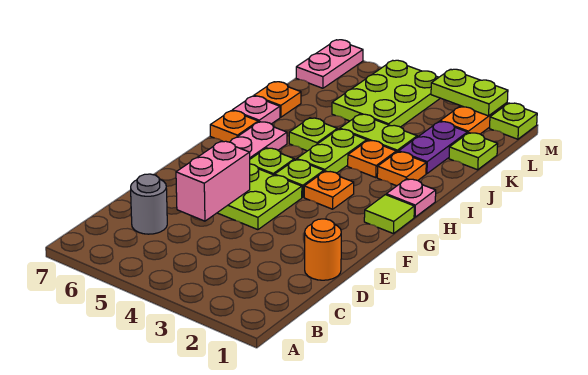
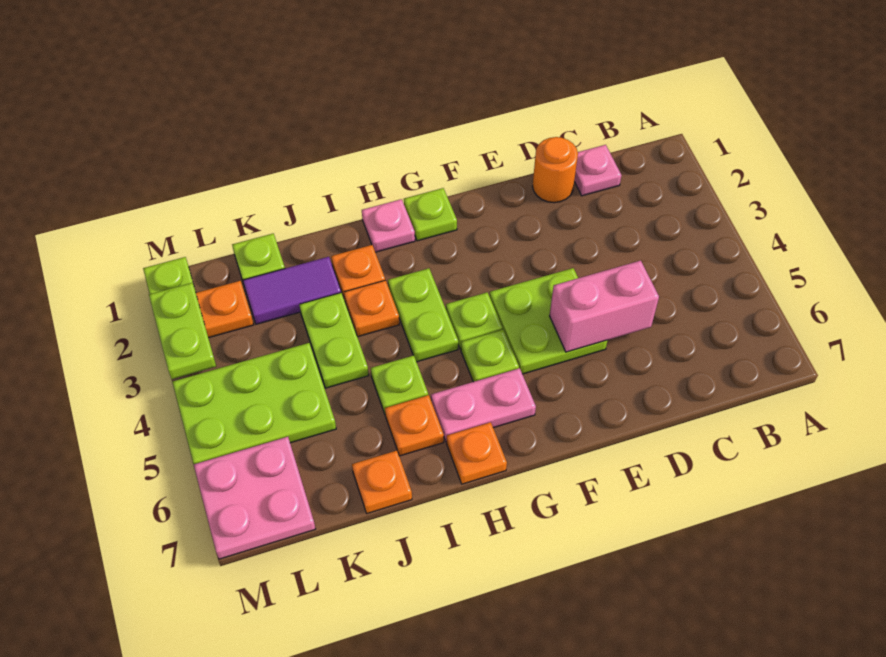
grey round brick C6 level 1 -> none
lime tile G1 level 1 -> lime plate G1 level 1
orange plate G3 level 1 -> orange plate I6 level 1
lime plate H4:I4 level 1 -> lime plate H3:H4 level 1
pink plate I7 level 1 -> pink plate C1 level 1
purple plate J2:K2 level 1 -> purple tile J2:K2 level 1
pink plate L7:M7 level 1 -> pink plate L6:M7 level 1

